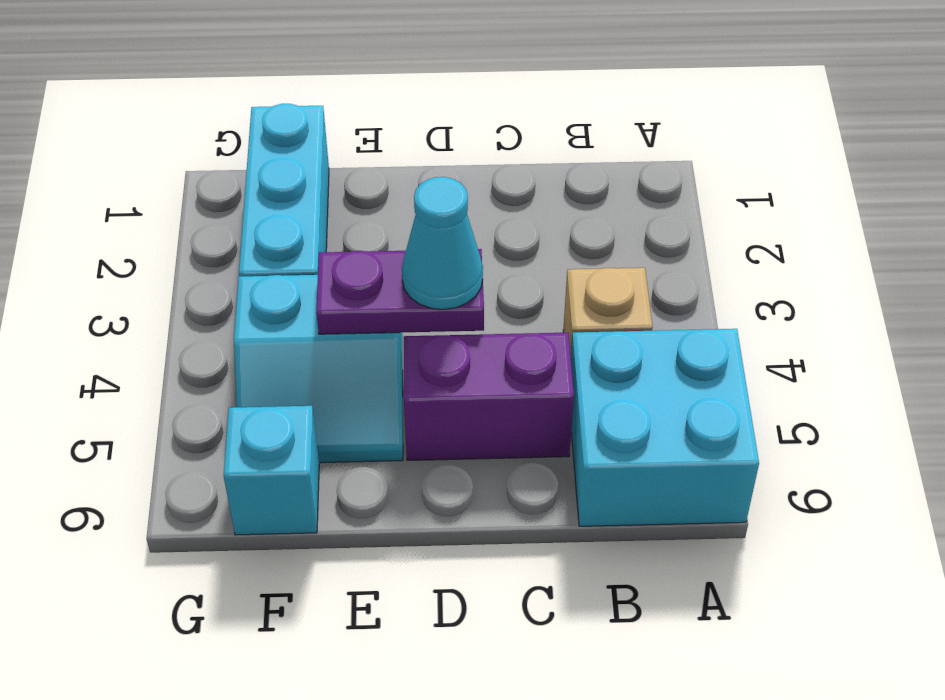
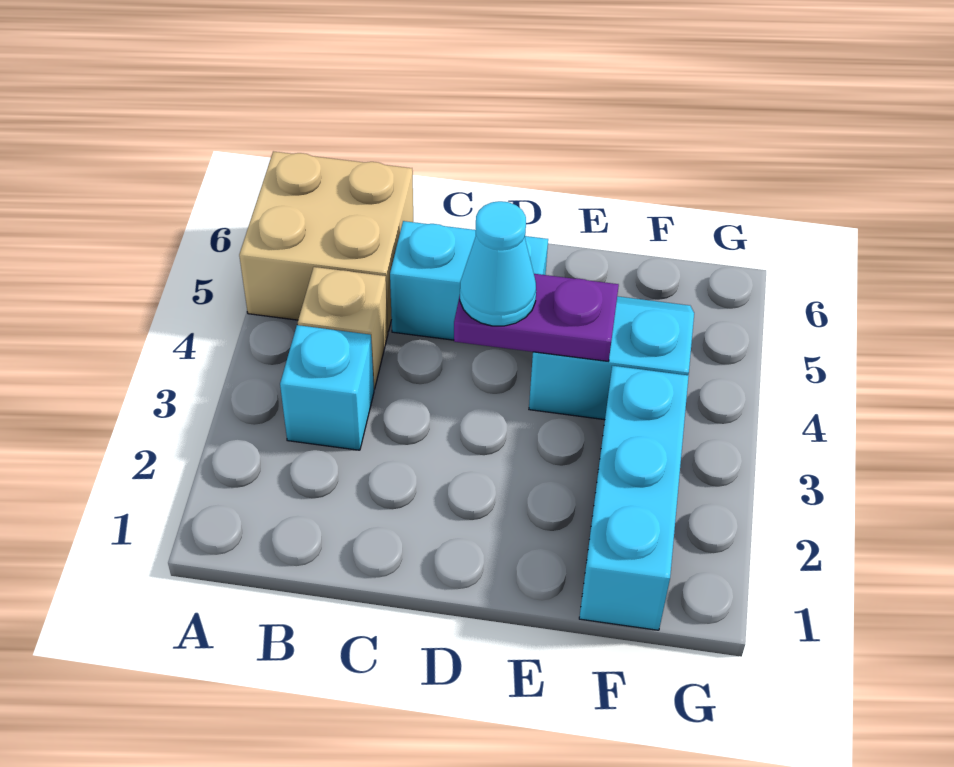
cyan brick A5:B6 level 1 -> tan brick A5:B6 level 1
purple brick C5:D5 level 1 -> cyan brick C5:D5 level 1
cyan brick F6 level 1 -> cyan brick B3 level 1

